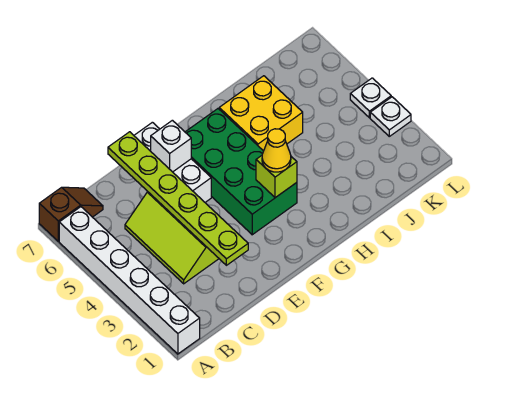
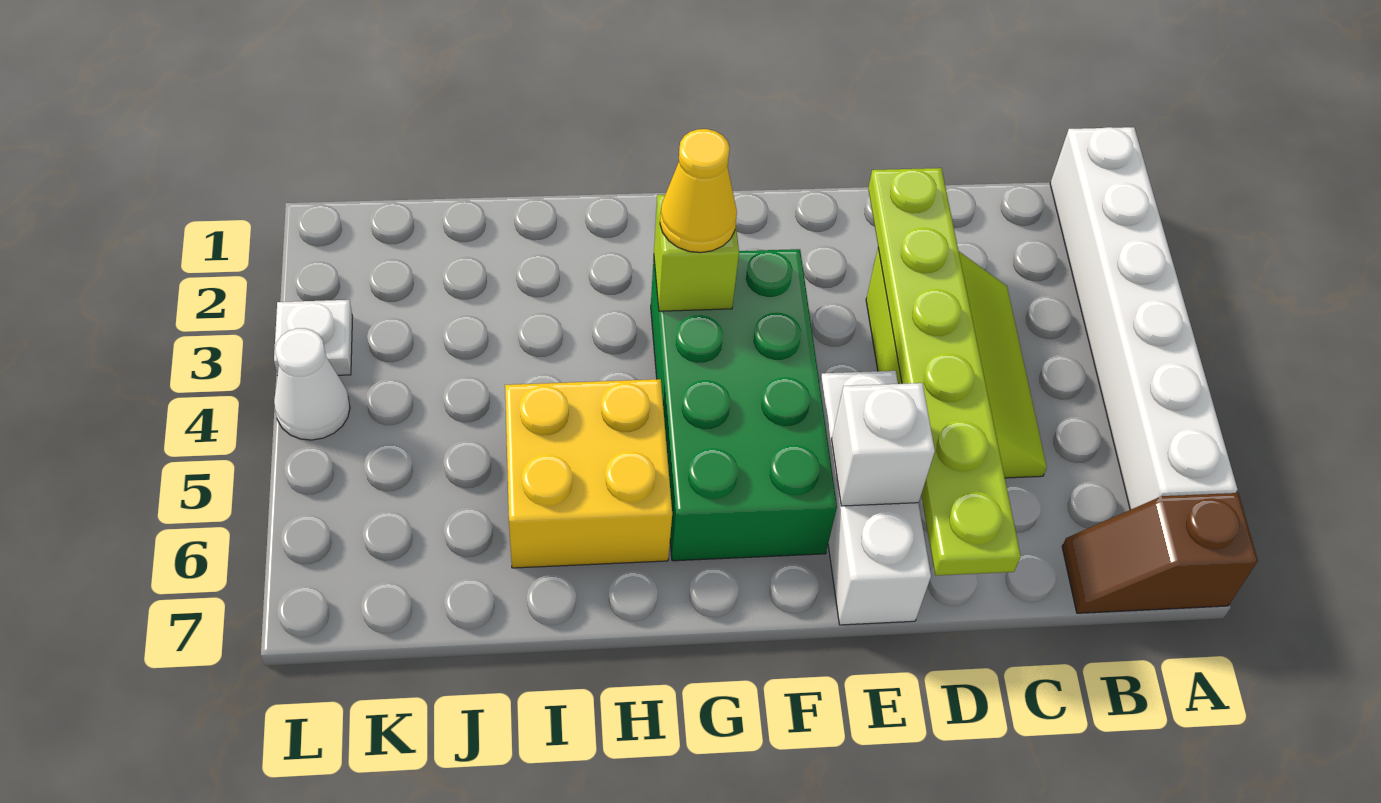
white plate L4 level 1 -> white cone L4 level 1

